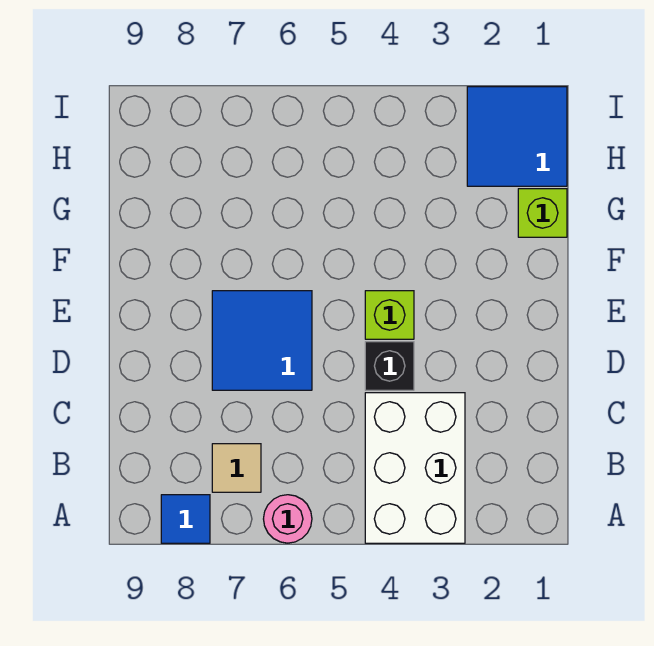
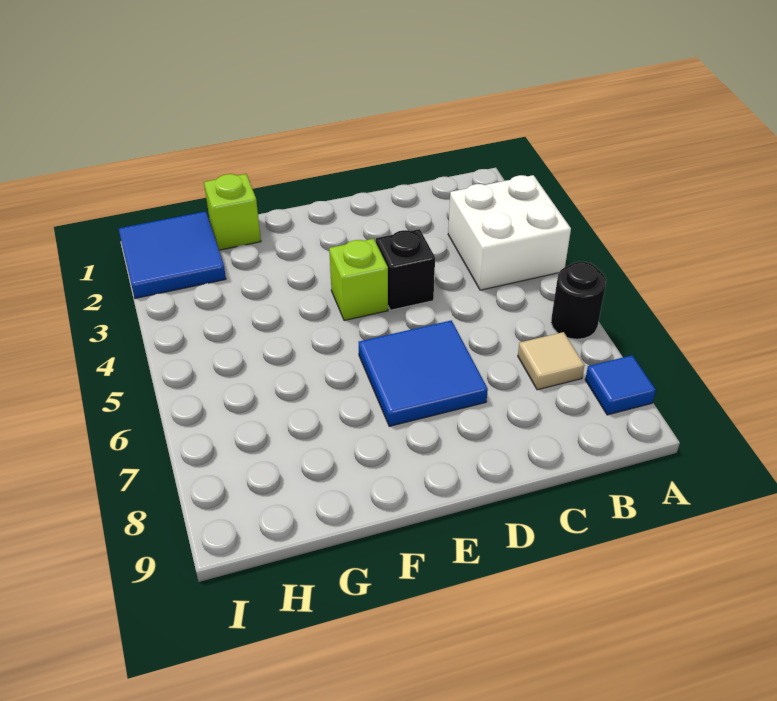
white brick A3:C4 level 1 -> white brick A3:B4 level 1
pink round brick A6 level 1 -> black round brick A6 level 1

